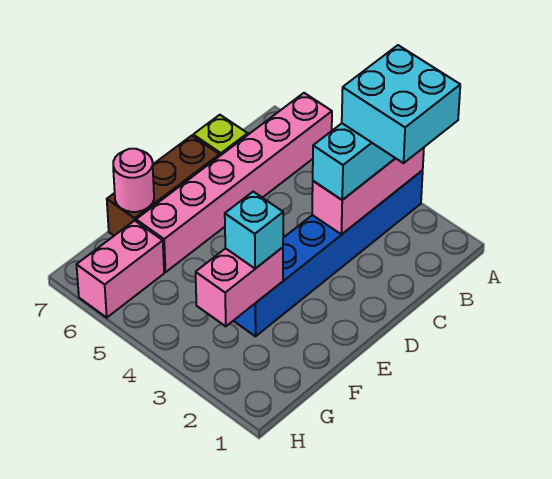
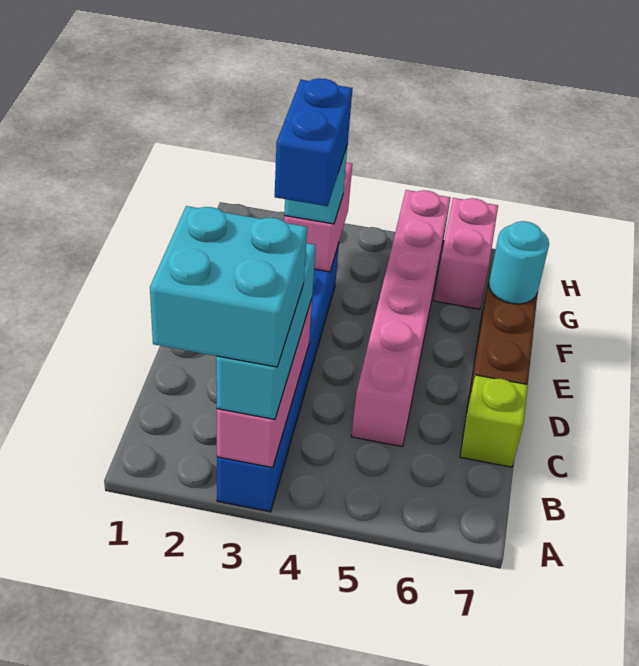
pink brick A6:F6 level 1 -> pink brick C5:H5 level 1
none -> blue brick E3:F3 level 4
pink round brick F7 level 2 -> cyan round brick F7 level 2

